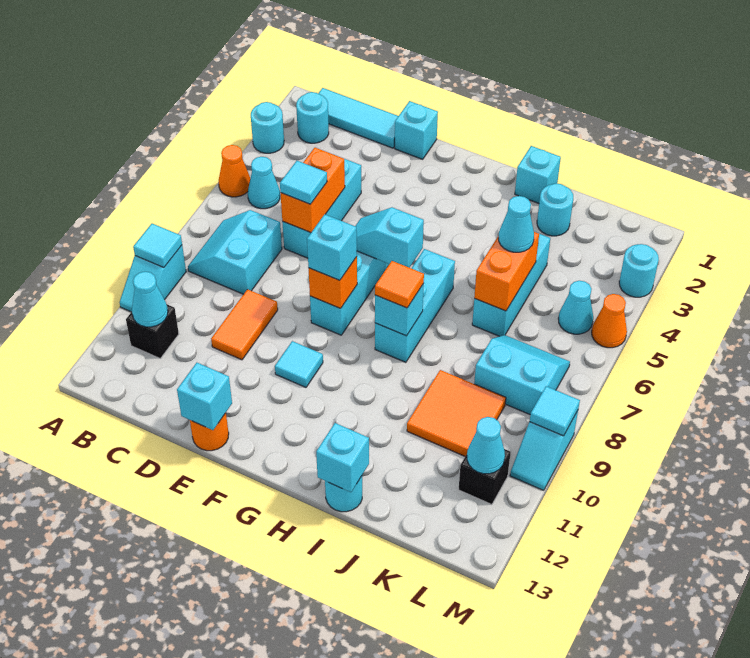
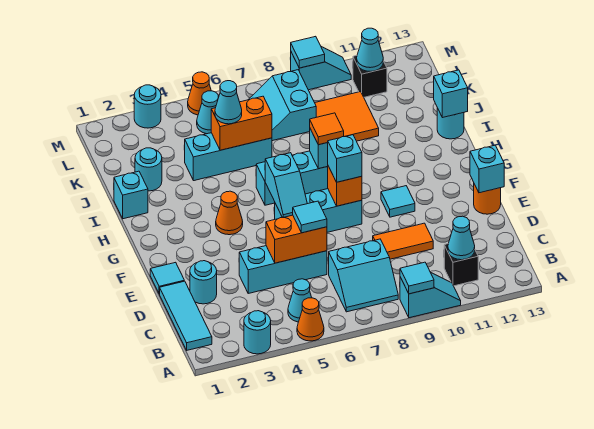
cyan round brick B2 level 1 -> cyan round brick D2 level 1
cyan brick E1 level 1 -> cyan tile E1 level 1
none -> orange cone G4 level 1

